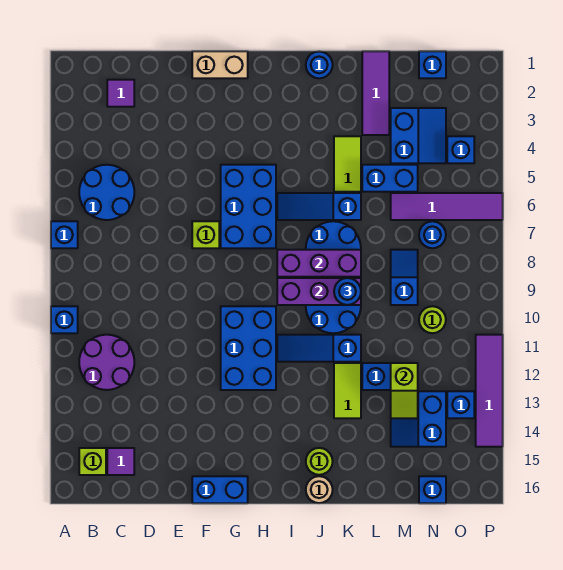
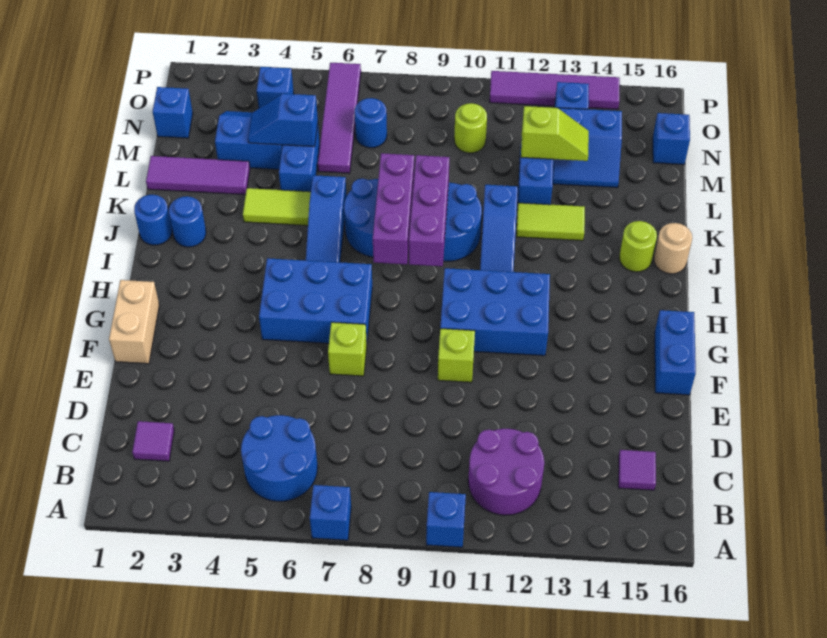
lime brick B15 level 1 -> lime brick F10 level 1
blue round brick K9 level 3 -> blue round brick J2 level 1
blue slope M8:M9 level 1 top 9 -> blue slope M4:M5 level 2 top 5

